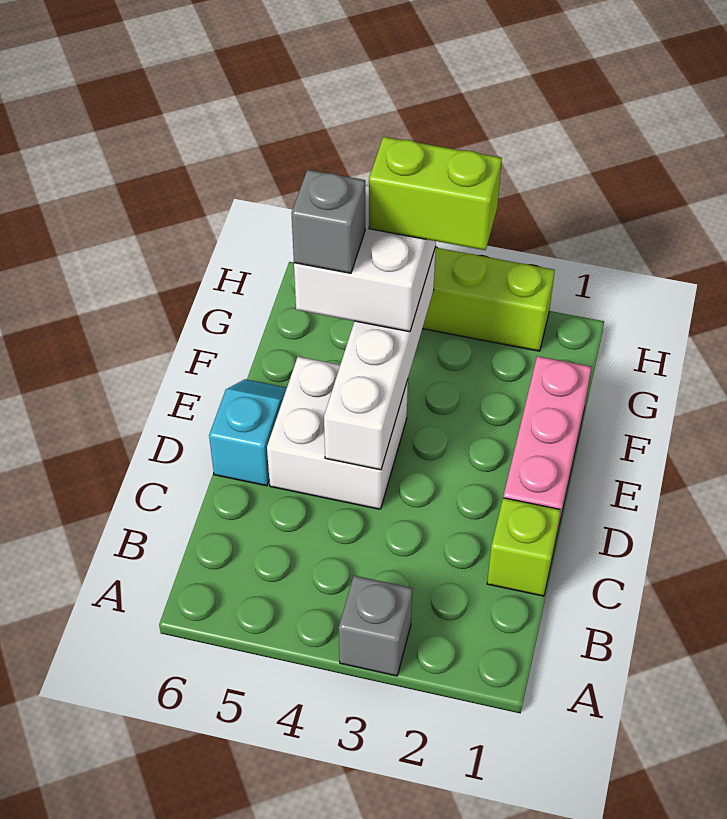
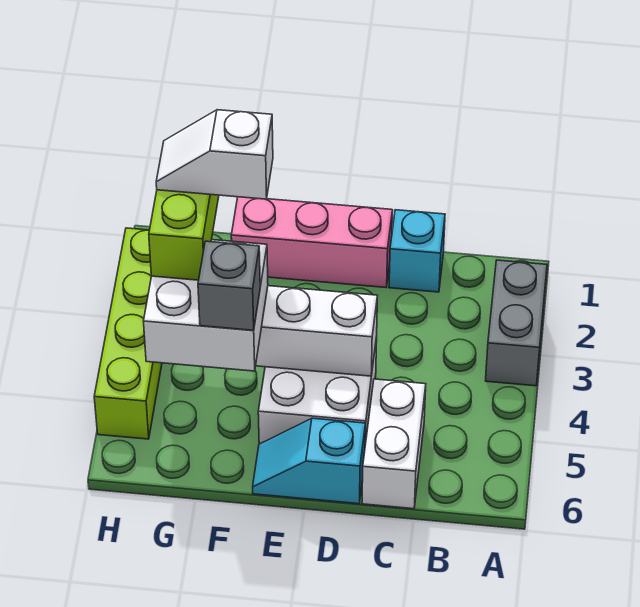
grey brick A3 level 1 -> grey brick A2:A3 level 1
lime brick C1 level 1 -> cyan brick C1 level 1
none -> white brick C5:C6 level 1
none -> white slope F3:G3 level 5 top F

